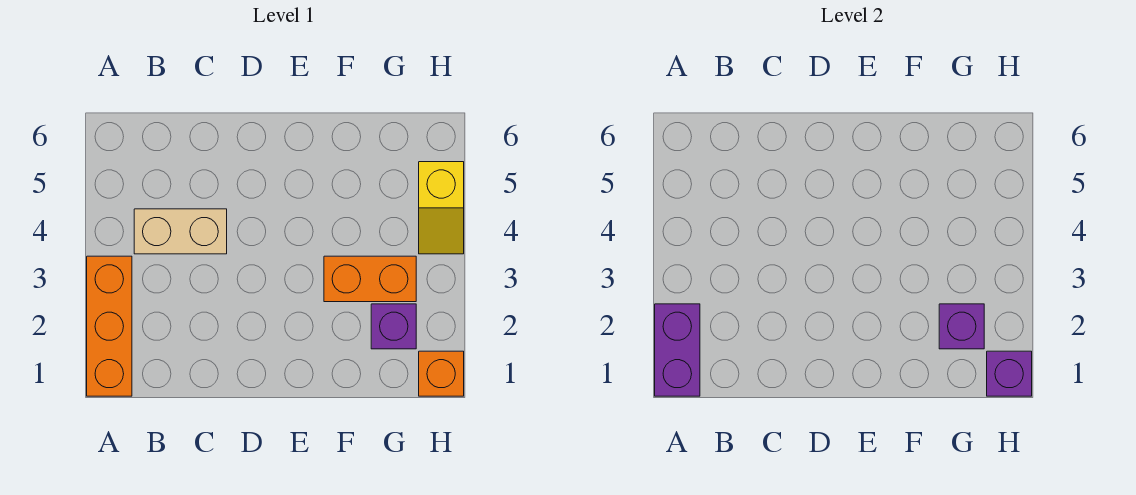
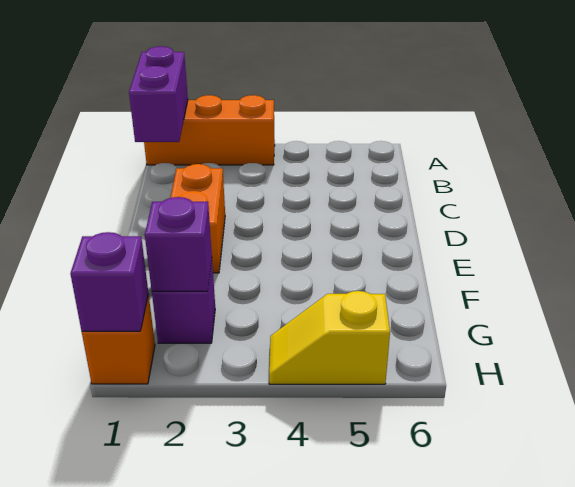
purple brick A1:A2 level 2 -> purple brick A1:B1 level 2
tan brick B4:C4 level 1 -> none
orange brick F3:G3 level 1 -> orange brick D2:E2 level 1

